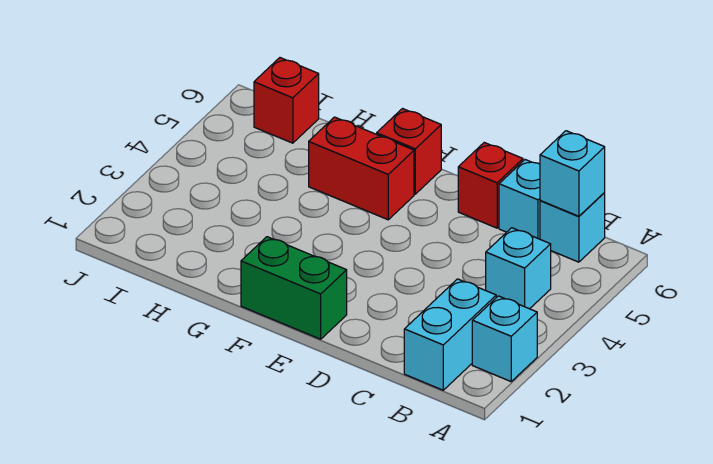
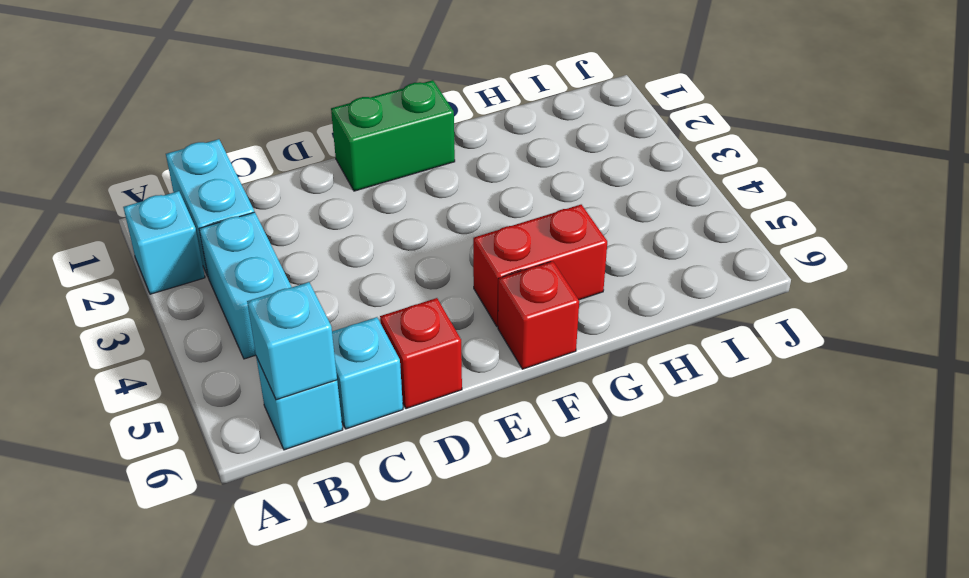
cyan brick B4 level 1 -> cyan brick B3:B4 level 1
red brick I6 level 1 -> none

